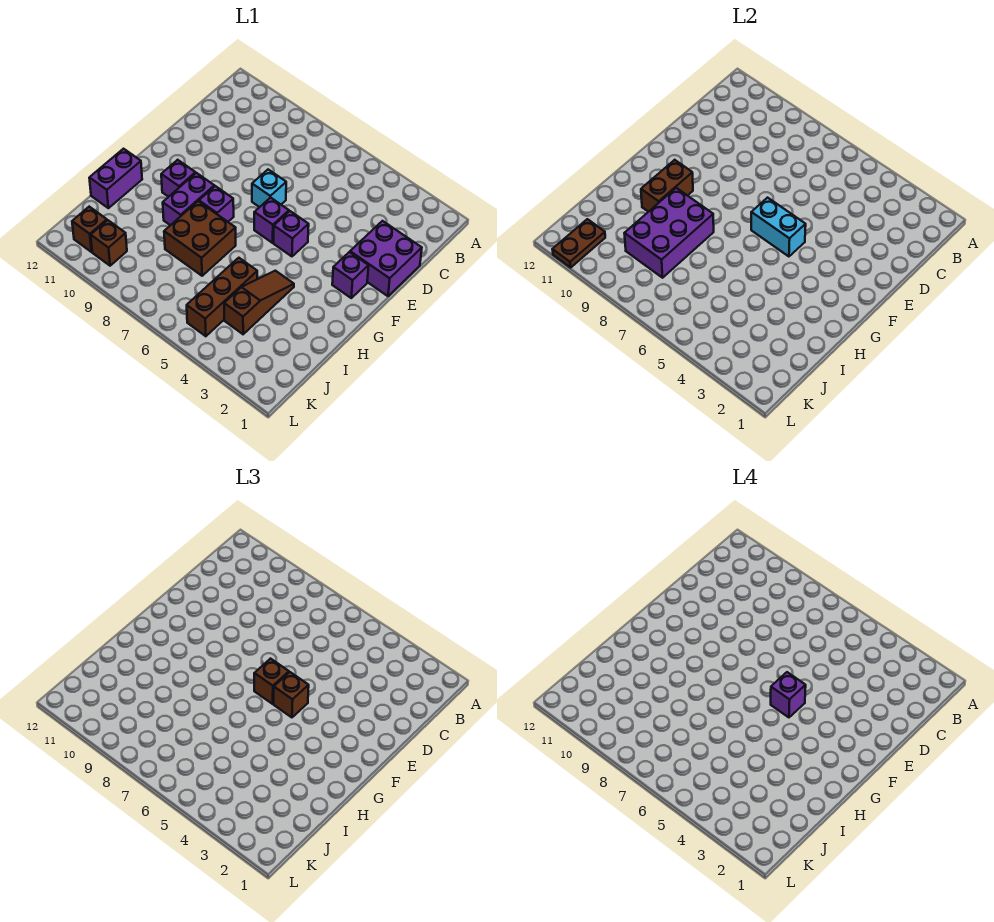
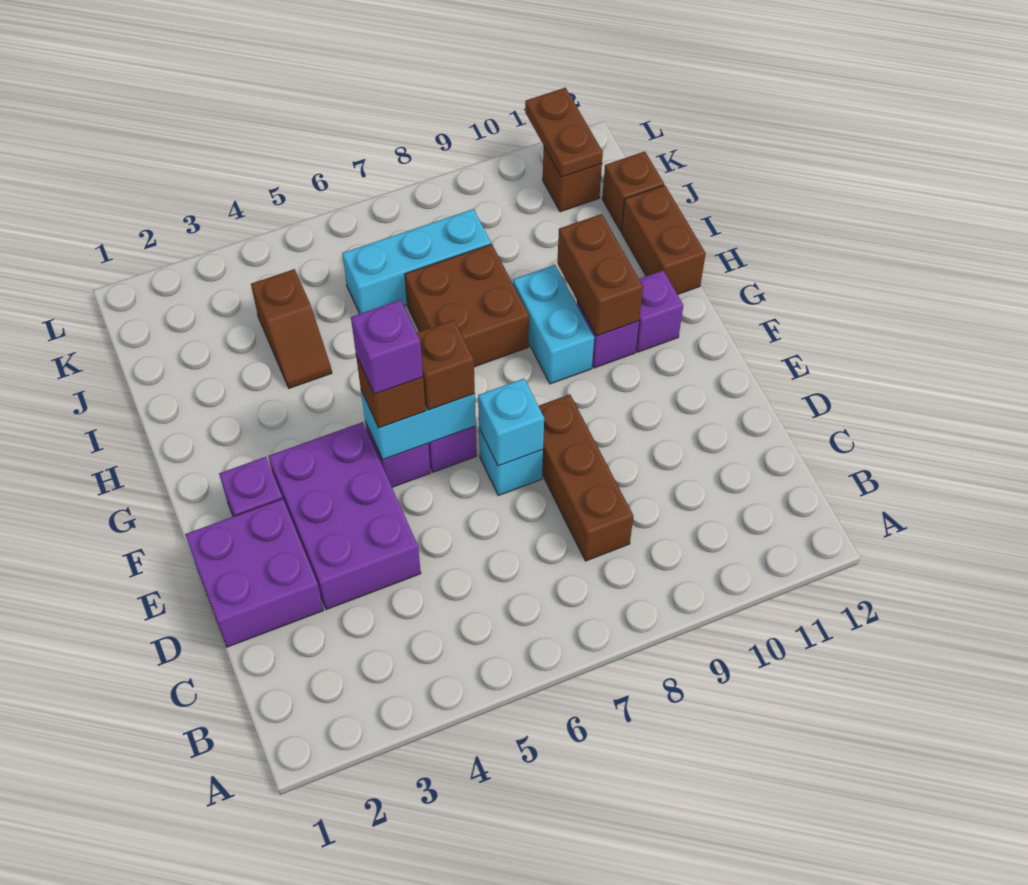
none -> cyan brick E7 level 2
purple brick G8 level 1 -> purple brick G11 level 1
purple brick G9:H9 level 1 -> cyan brick G9:H9 level 1
brown slope H4:J4 level 1 top J -> brown slope I4:J4 level 1 top J
purple brick H8:J9 level 2 -> purple brick D3:F4 level 1
purple brick H12:I12 level 1 -> brown brick H12:I12 level 1
brown brick I5:K5 level 1 -> brown brick C8:E8 level 1
none -> cyan brick J6:J8 level 1
brown brick K10 level 1 -> brown brick J12 level 1

